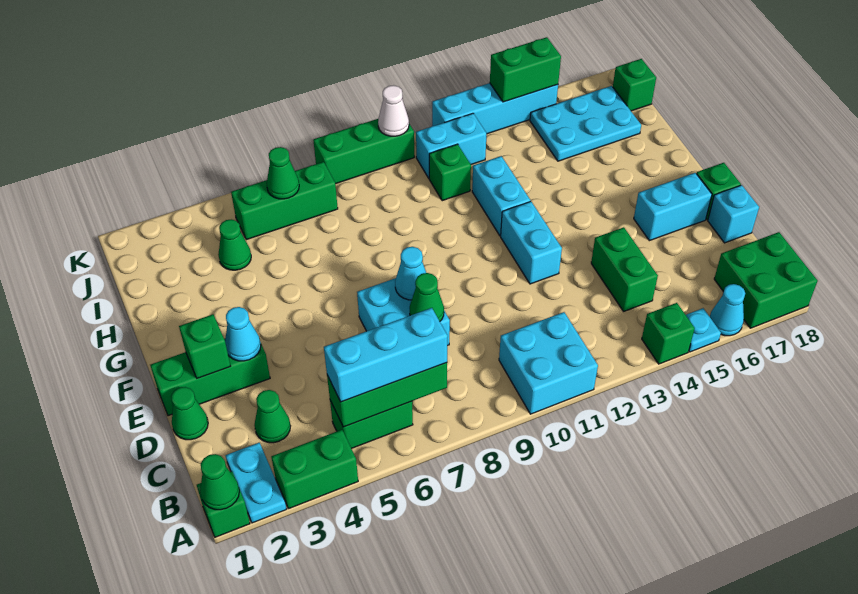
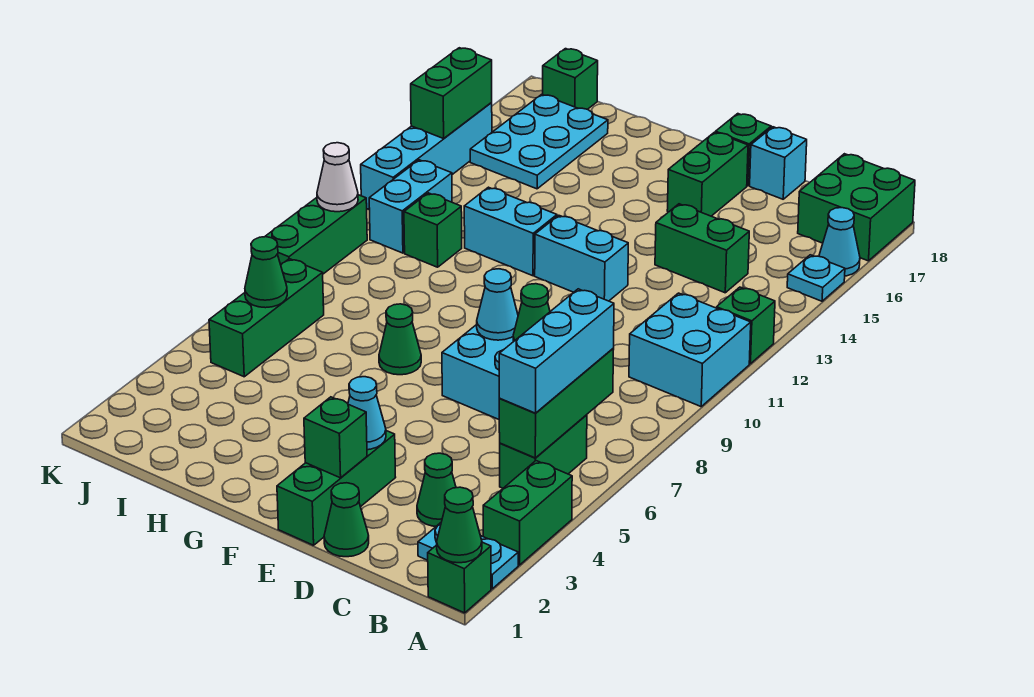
green brick A14 level 1 -> green brick A12 level 1
cyan brick E16:E17 level 1 -> green brick E16:E17 level 1
green cone I4 level 1 -> green cone G7 level 1

